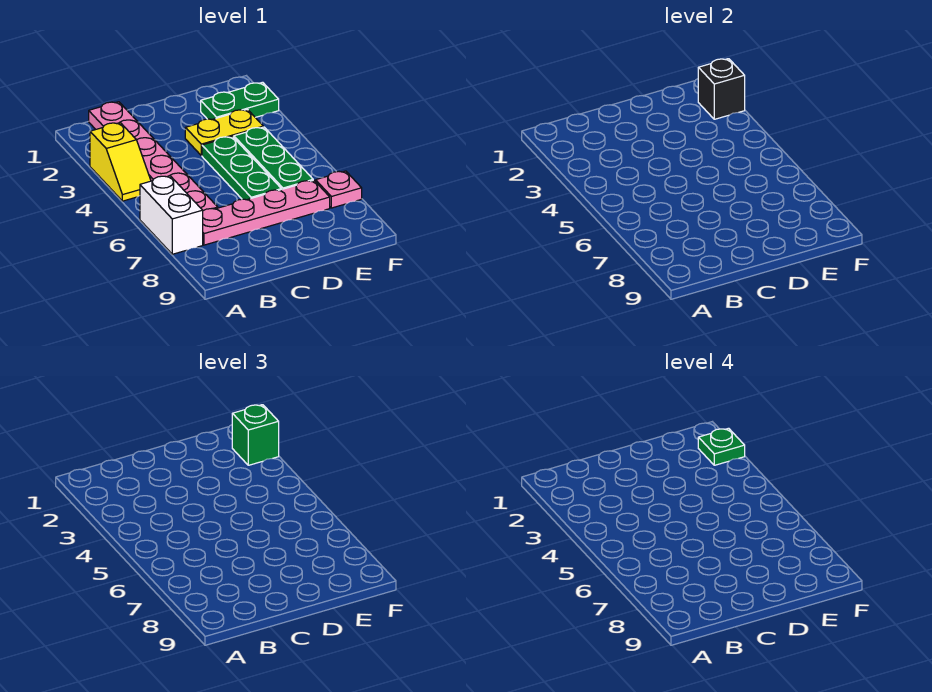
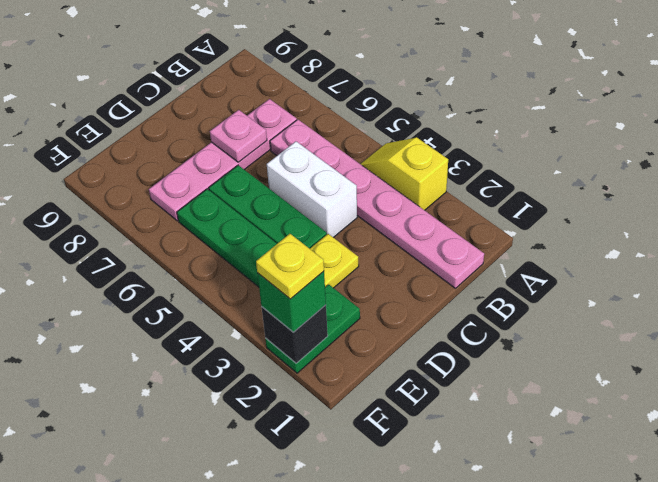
white brick A6:A7 level 1 -> white brick C4:C5 level 1
green plate F2 level 4 -> yellow plate F2 level 4
pink plate F7 level 1 -> pink plate C7 level 2

